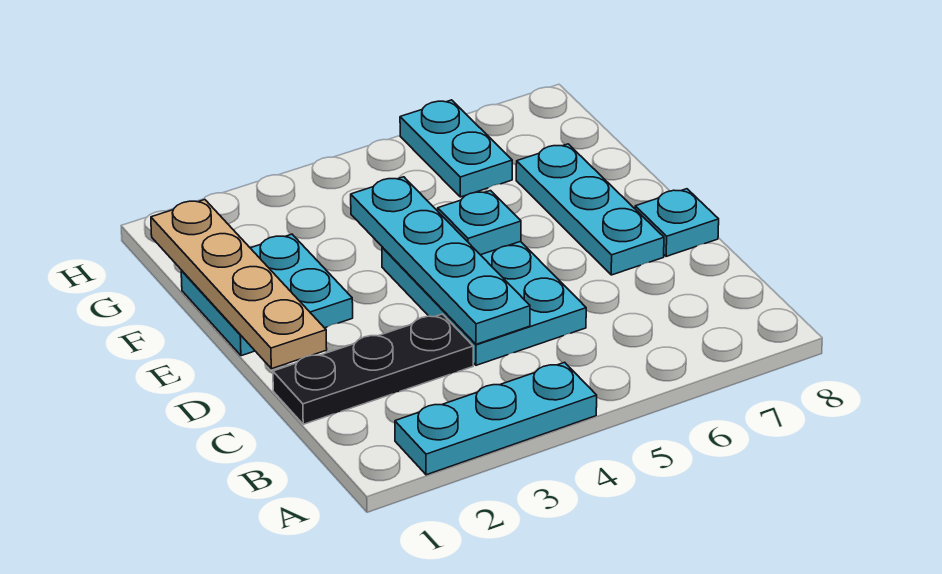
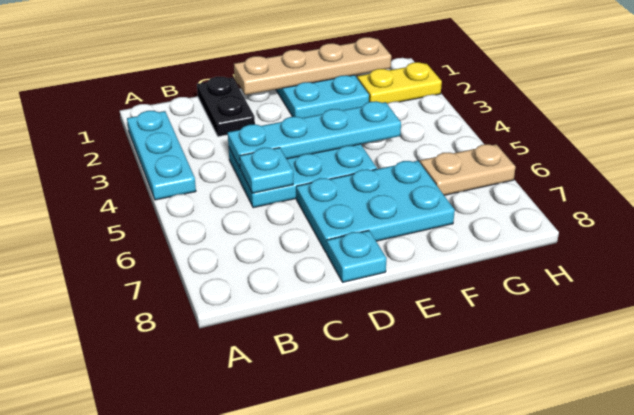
black plate C1:C3 level 1 -> black plate C1:C2 level 1
cyan plate D7:F7 level 1 -> cyan plate D6:F7 level 1
cyan plate E5 level 2 -> cyan plate C5 level 2
none -> yellow plate G2:H2 level 1
cyan plate G6:H6 level 1 -> tan plate G6:H6 level 1

